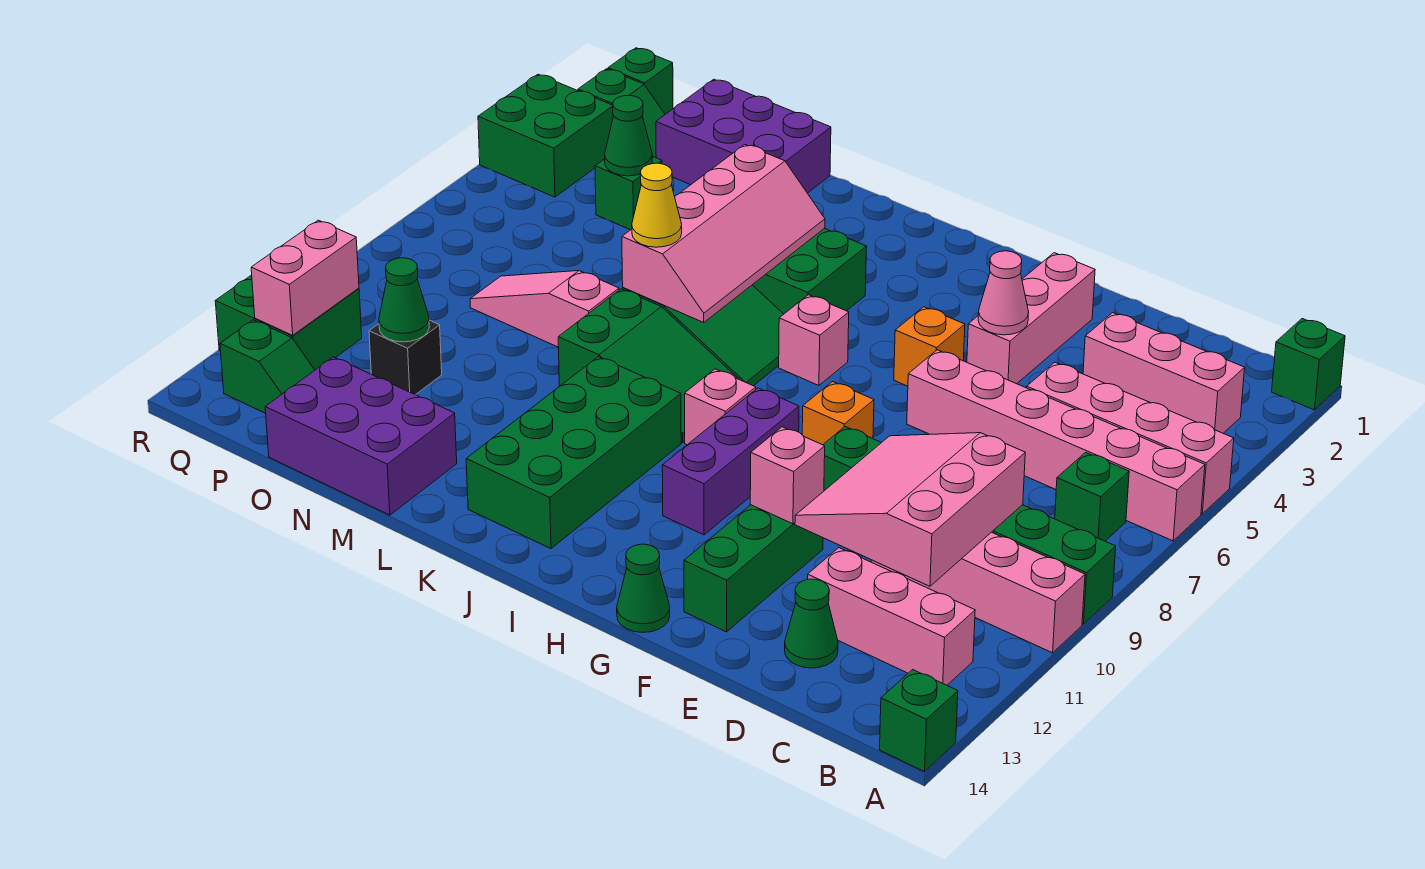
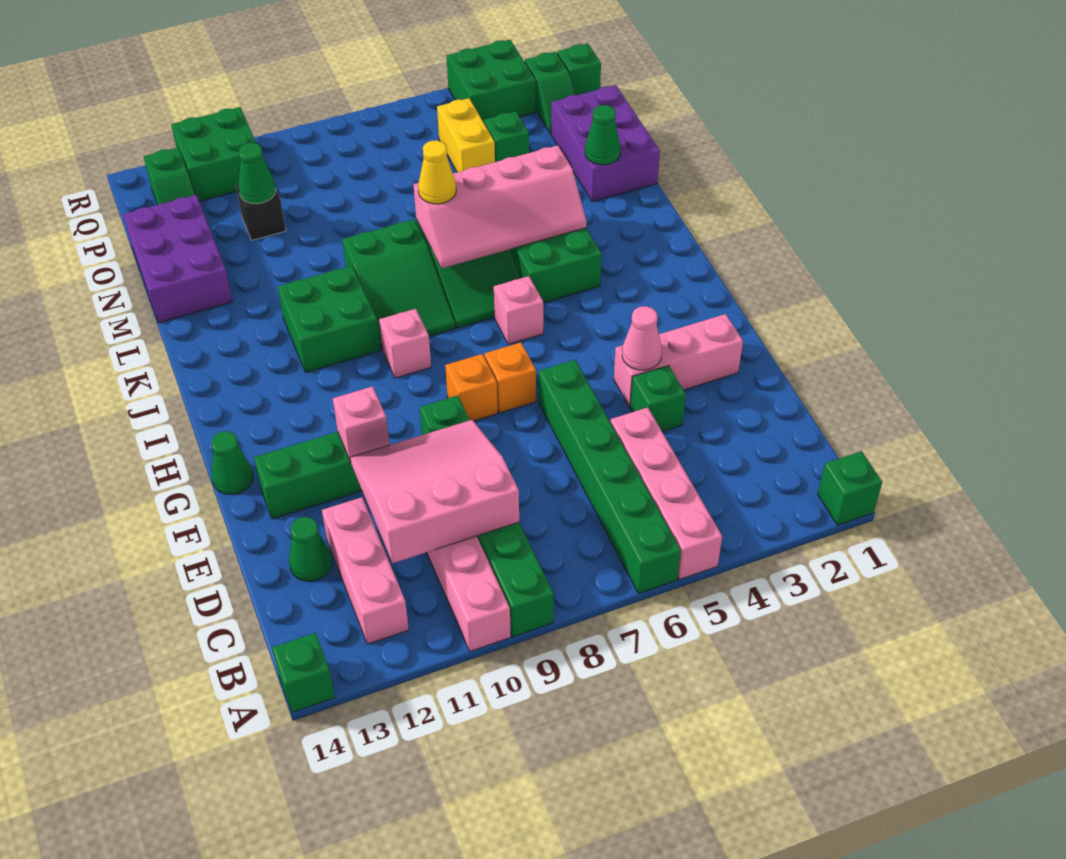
pink brick A6:F6 level 1 -> green brick A6:F6 level 1
pink brick B3:D3 level 1 -> none
green brick B7 level 1 -> green brick E4 level 1
orange brick G5 level 1 -> orange brick G7 level 1
purple brick H9:H11 level 1 -> none
green brick J10:K13 level 1 -> green brick J10:K11 level 1
pink slope M8:O8 level 1 top M -> none
green cone O4 level 2 -> green cone M2 level 2
none -> yellow brick O5:P5 level 1
pink brick Q11:Q12 level 2 -> none

